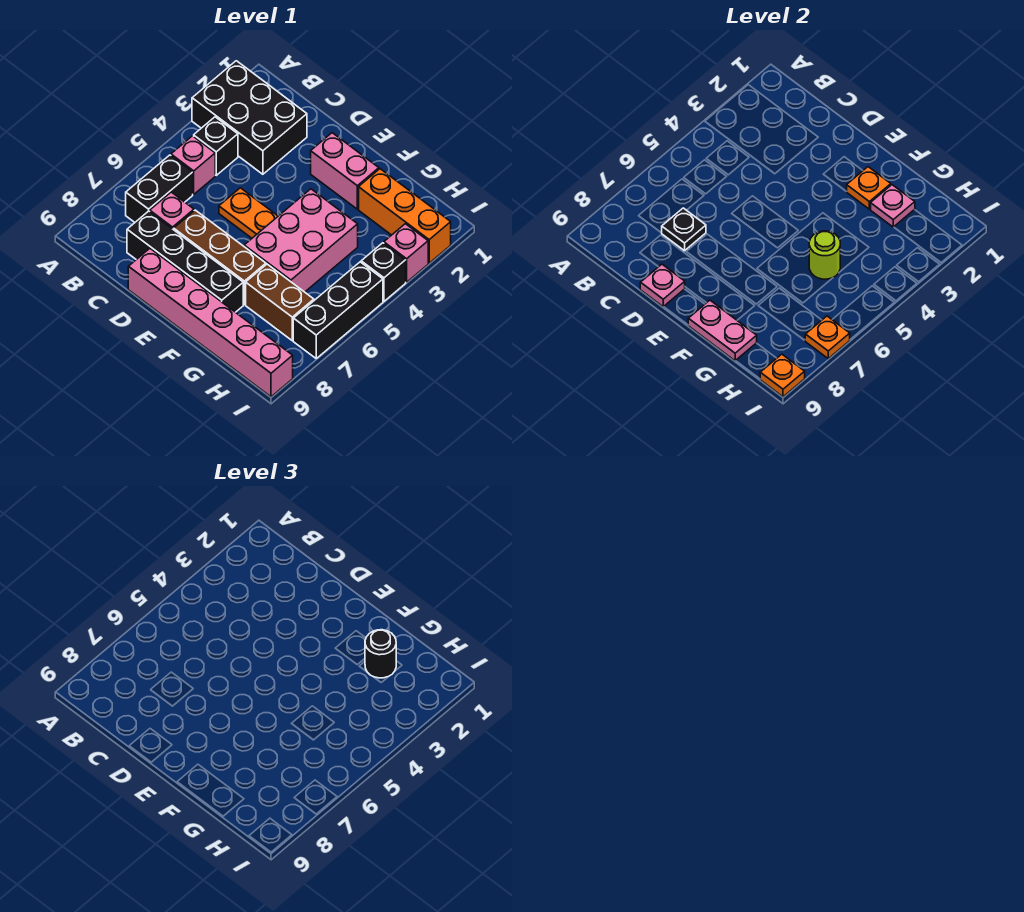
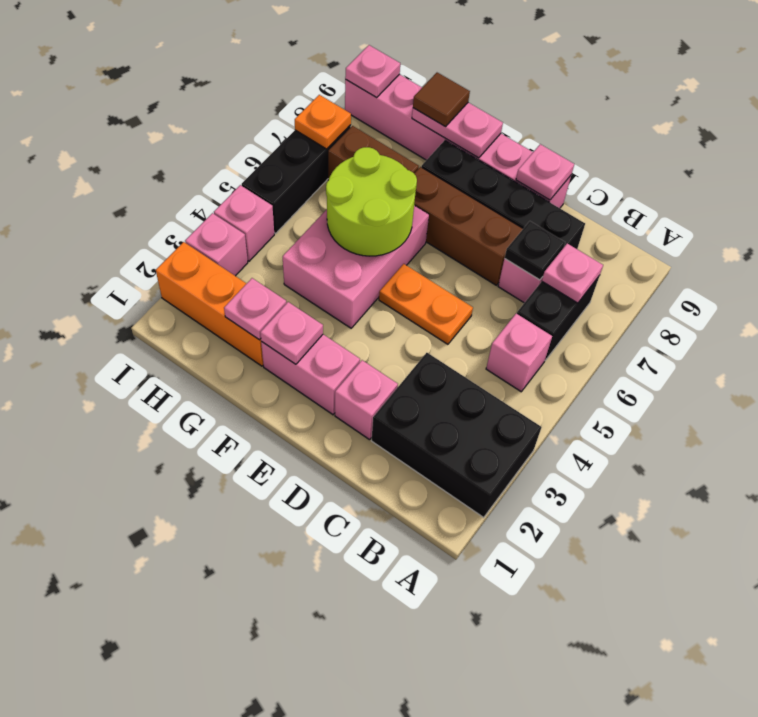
black brick B4 level 1 -> none
none -> pink plate B7 level 2
none -> pink brick D2 level 1
orange plate F2 level 2 -> pink plate F2 level 2
black round brick G2 level 3 -> none
lime round brick G5 level 2 -> lime round brick F5:G6 level 2
none -> brown tile G9 level 3
black brick I4 level 1 -> pink brick I4 level 1
orange plate I9 level 2 -> pink plate I9 level 2

